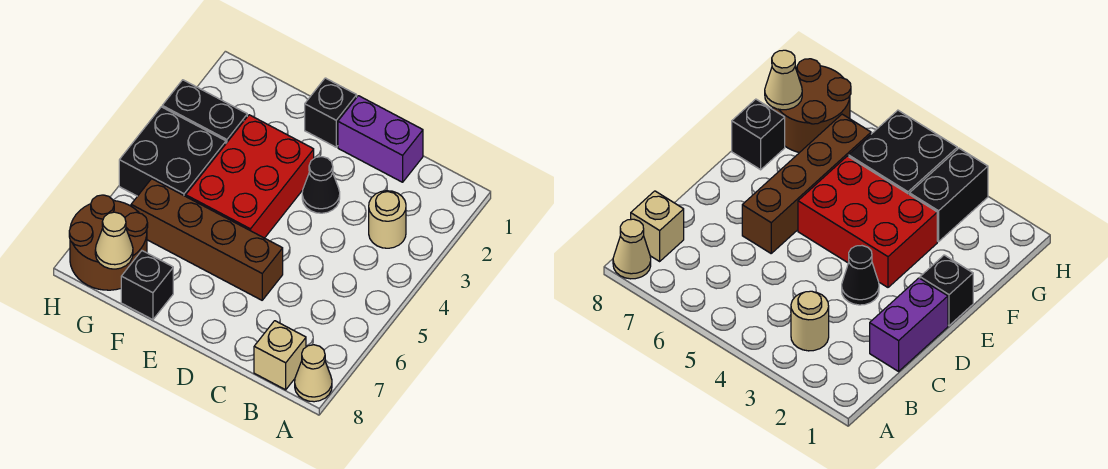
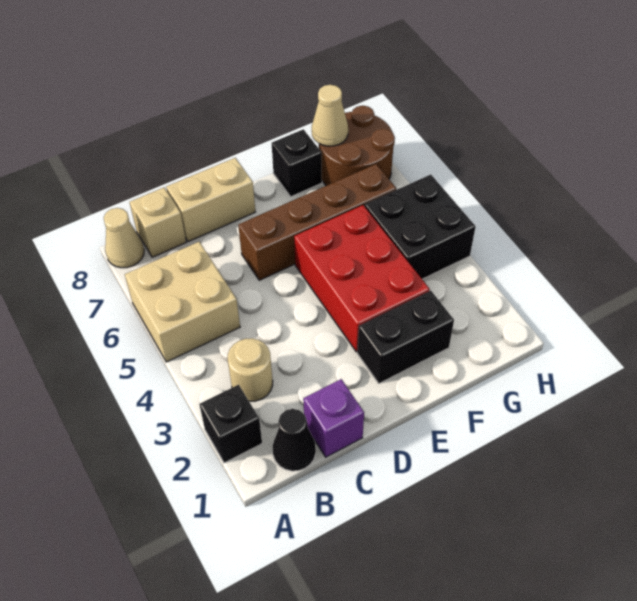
none -> tan brick A5:B6 level 1
purple brick C1:D1 level 1 -> purple brick C1 level 1
none -> tan brick C8:D8 level 1
black cone D3 level 1 -> black cone B1 level 1
black brick E1 level 1 -> black brick A2 level 1
black brick G3:H3 level 1 -> black brick E2:F2 level 1

